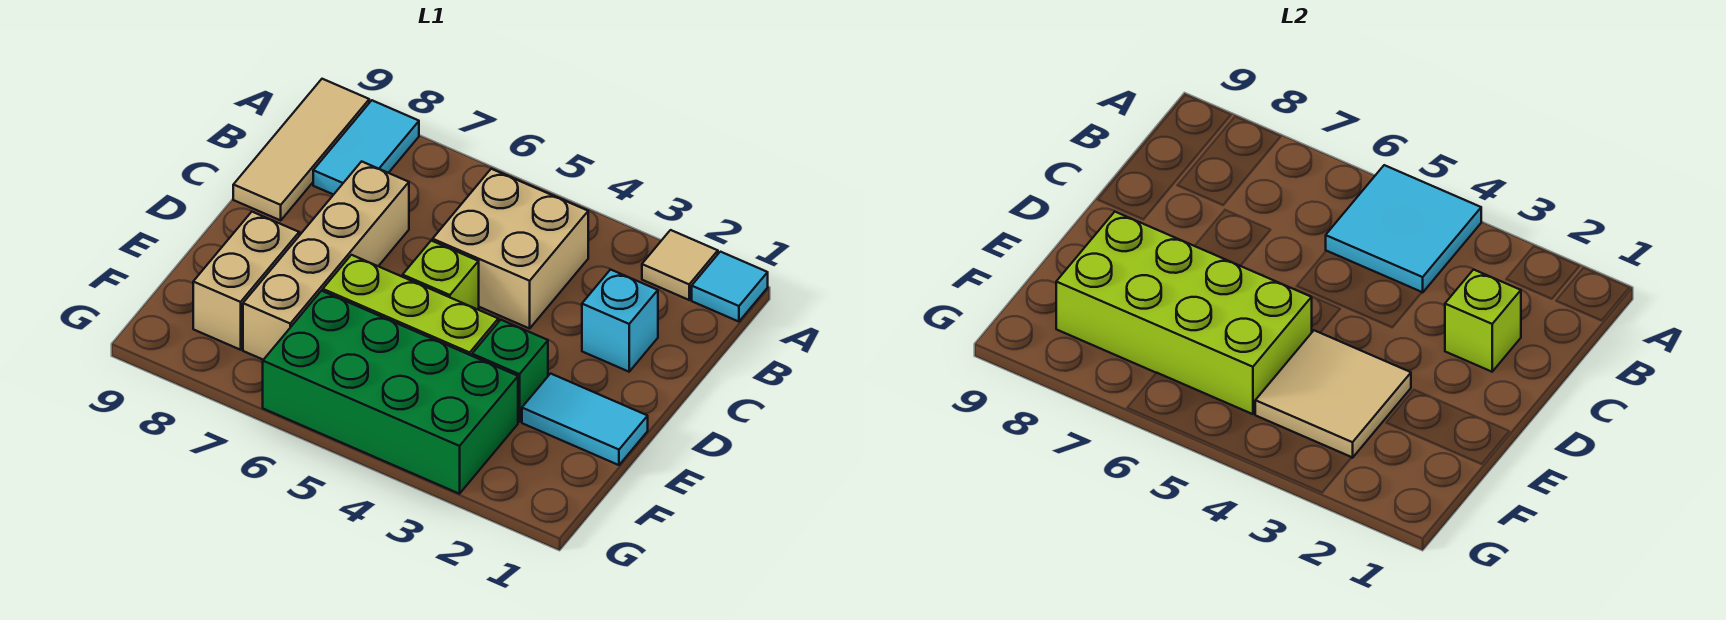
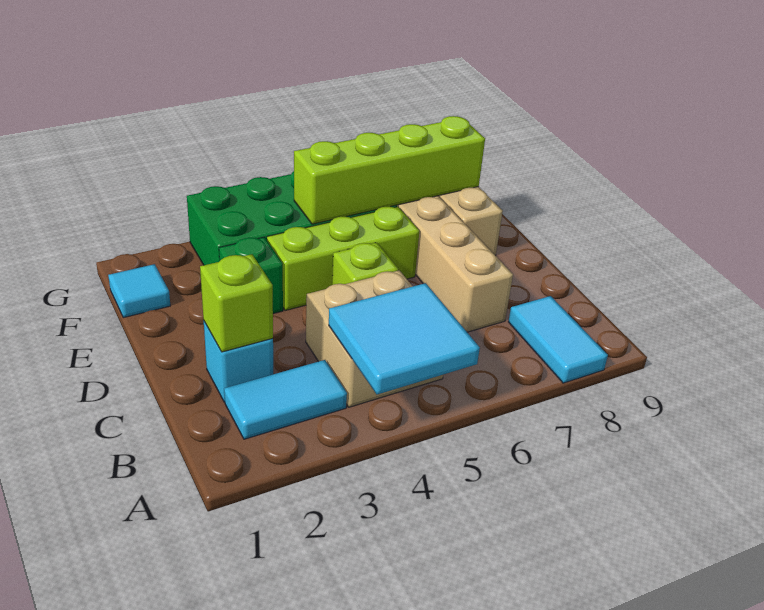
cyan tile A1 level 1 -> cyan tile F1 level 1
tan tile A2 level 1 -> none
tan tile A9:C9 level 1 -> none
cyan tile E1:E2 level 1 -> cyan tile B2:B3 level 1
tan tile E3:F4 level 2 -> none
lime brick E5:F8 level 2 -> lime brick F5:F8 level 2

